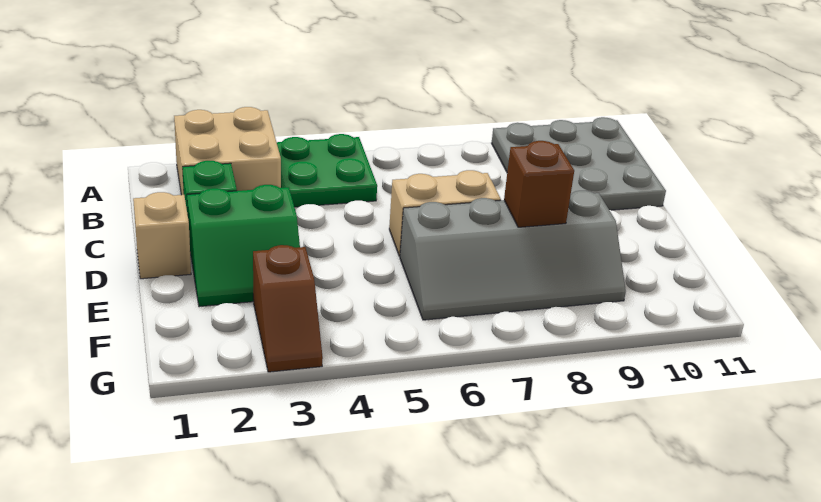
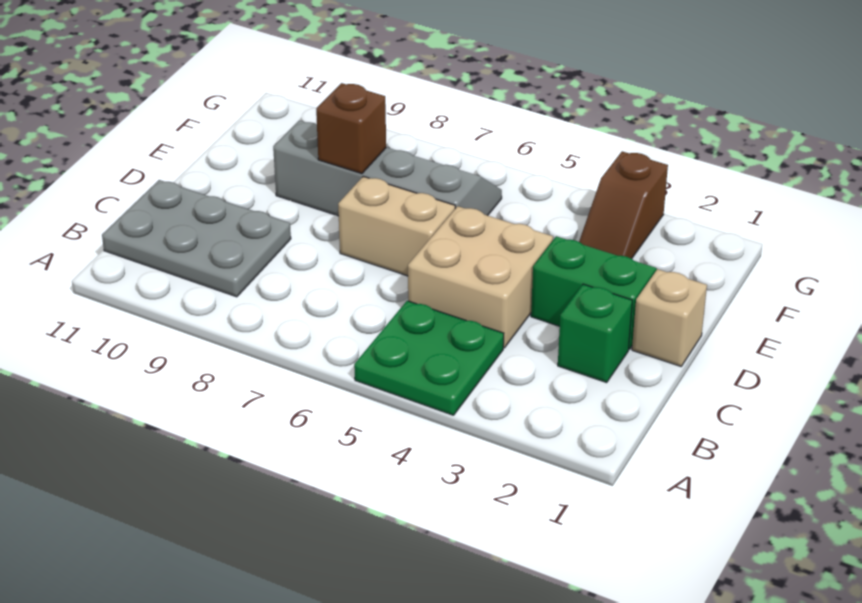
tan brick A2:B3 level 1 -> tan brick C4:D5 level 1
grey plate A9:C11 level 1 -> grey plate B9:C11 level 1
brown slope F3:G3 level 1 top F -> brown slope F3:G3 level 1 top G

